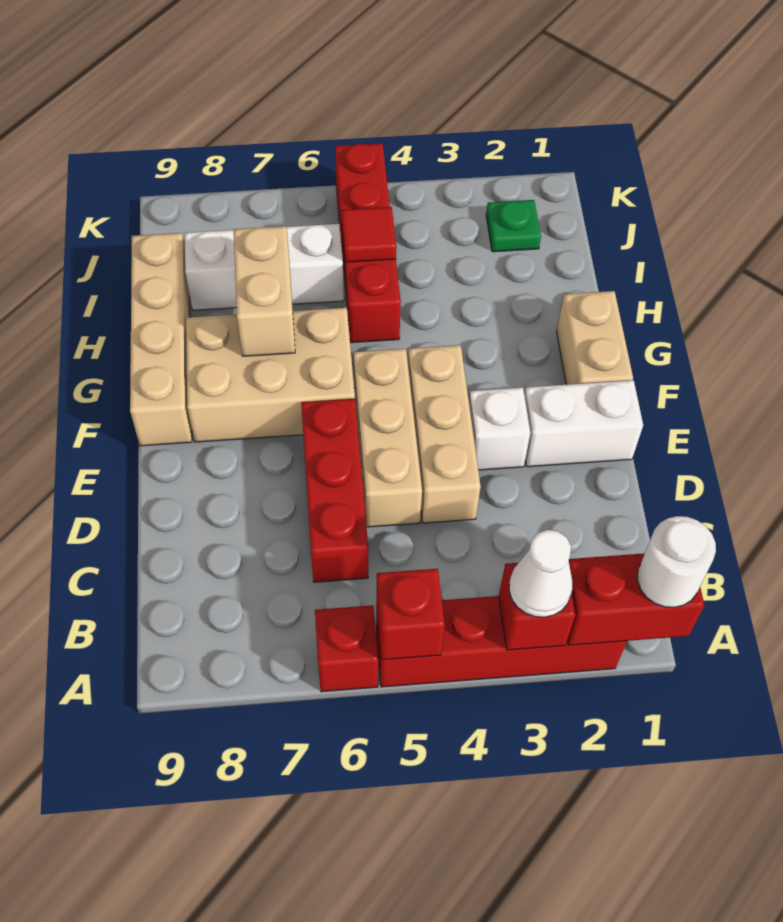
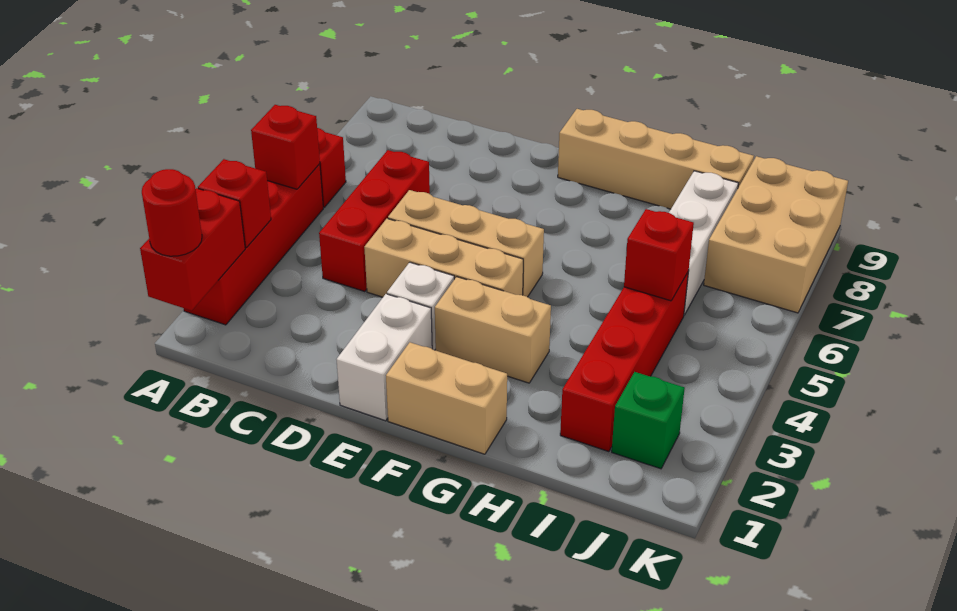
white round brick A1 level 3 -> red round brick A1 level 3
white cone A3 level 3 -> none
red brick C6:E6 level 1 -> red brick C4:C6 level 1
tan brick F6:G8 level 1 -> tan brick J7:K9 level 1
tan brick G7:H7 level 2 -> tan brick F3:G3 level 1
red brick H5:K5 level 1 -> red brick I2:I5 level 1
red tile I5 level 2 -> red brick I5 level 2
green plate J2 level 1 -> green brick J2 level 1

